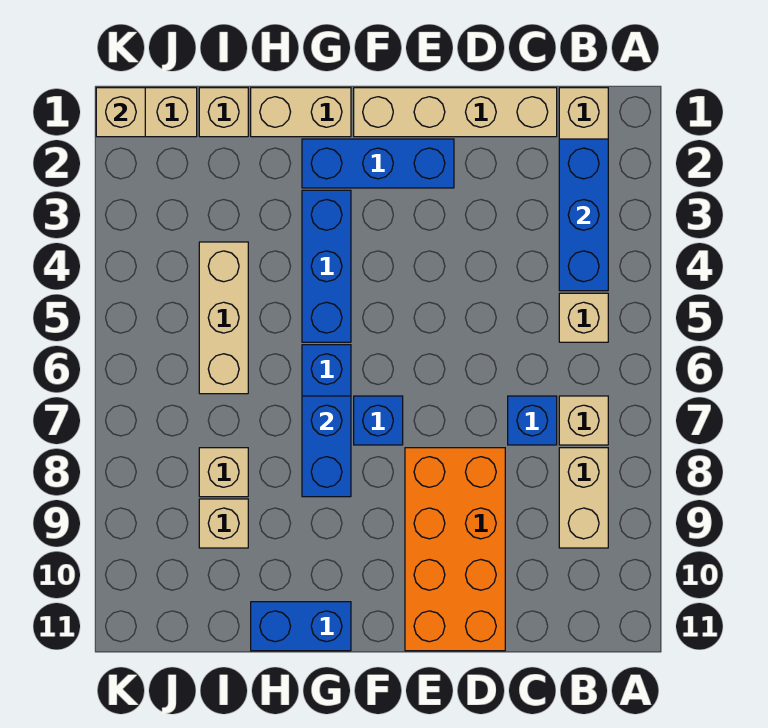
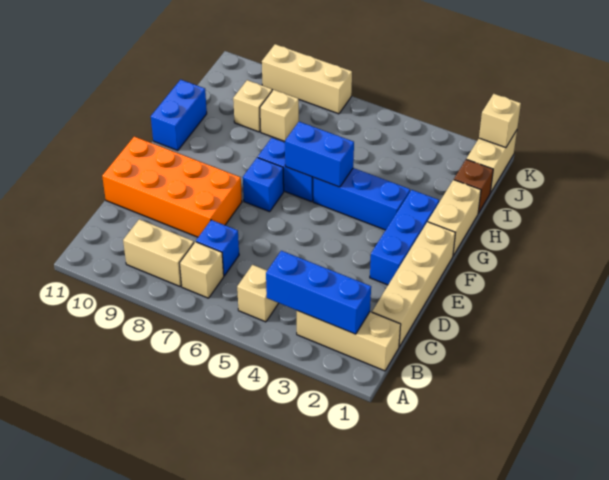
blue brick G7:G8 level 2 -> blue brick G5:G6 level 2
tan brick I1 level 1 -> brown brick I1 level 1
tan brick I4:I6 level 1 -> tan brick K7:K9 level 1

